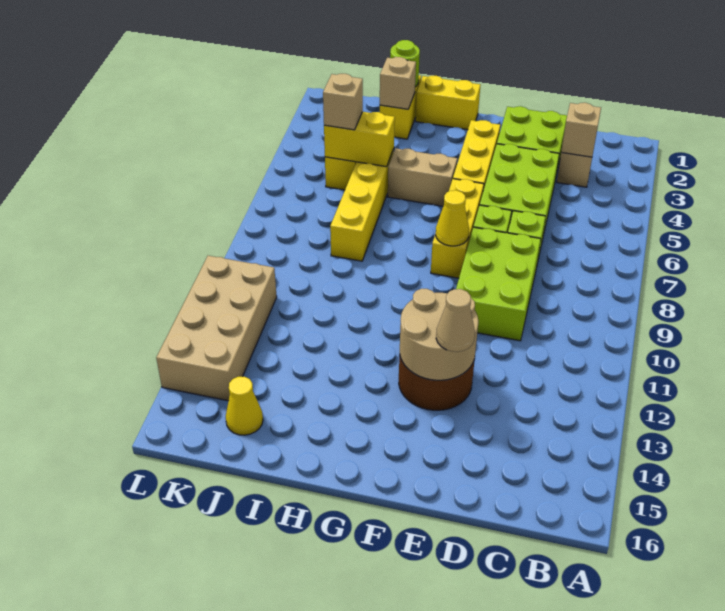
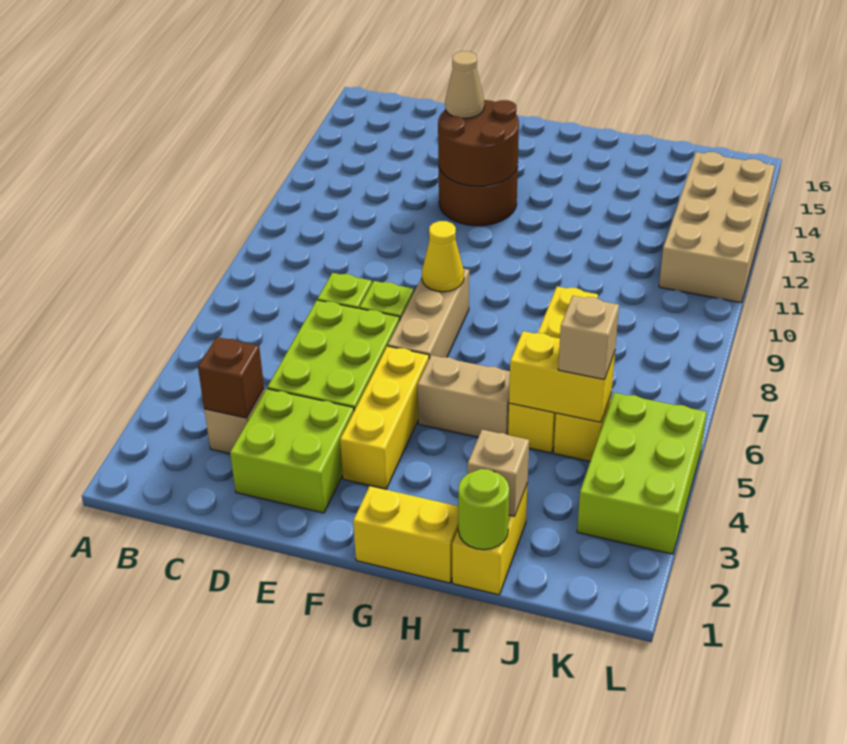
tan brick C3 level 2 -> brown brick C3 level 2
lime brick D8:E10 level 1 -> lime brick K3:L5 level 1
tan round brick E12:F13 level 2 -> brown round brick E12:F13 level 2
yellow brick F6:F8 level 1 -> tan brick F6:F8 level 1
yellow cone J15 level 1 -> none

